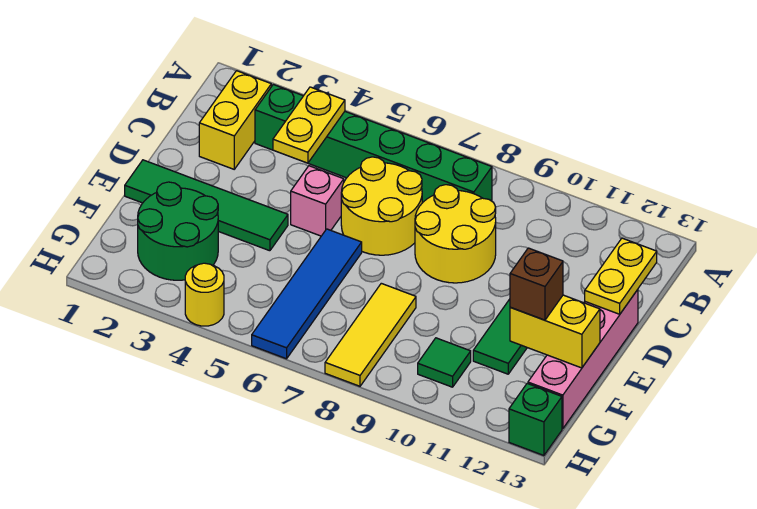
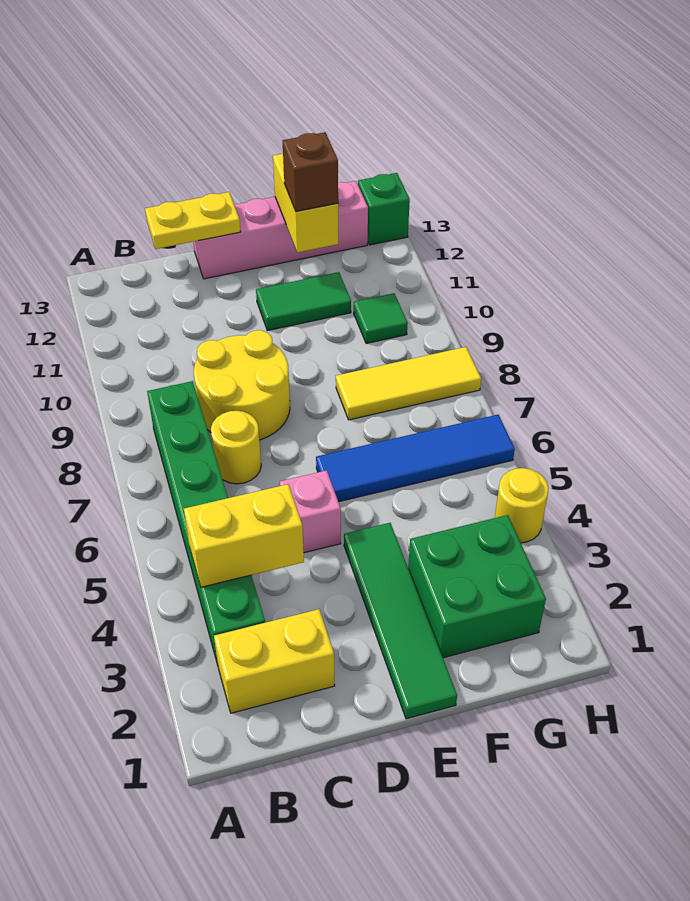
yellow plate B4:C4 level 2 -> yellow brick B4:C4 level 2
yellow round brick C6:D7 level 1 -> yellow round brick C7 level 1
green round brick F2:G3 level 1 -> green brick F2:G3 level 1

